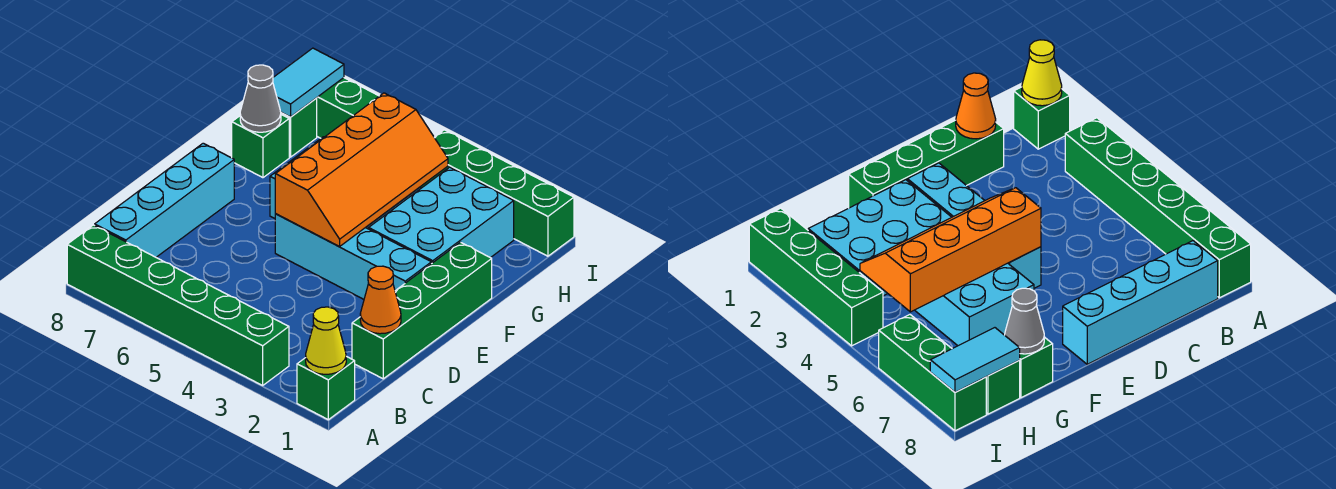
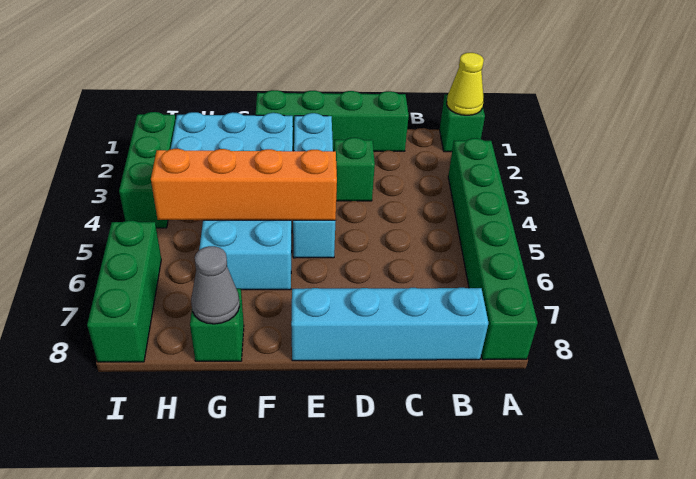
orange cone C1 level 2 -> none
green brick H8 level 1 -> green brick D3 level 1
cyan tile H8:I8 level 2 -> none
green brick I1:I4 level 1 -> green brick I2:I4 level 1

